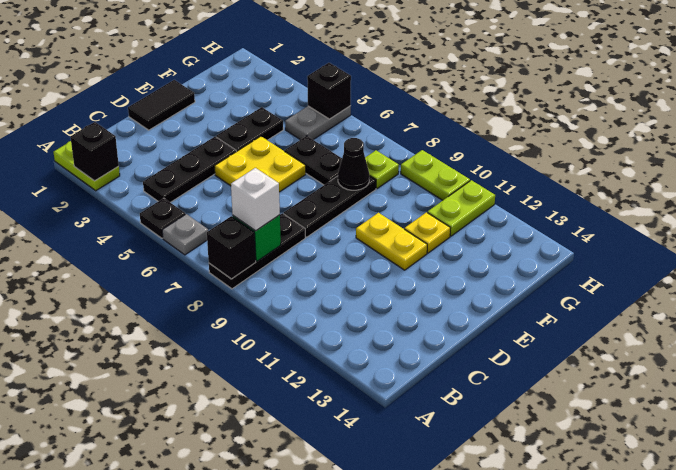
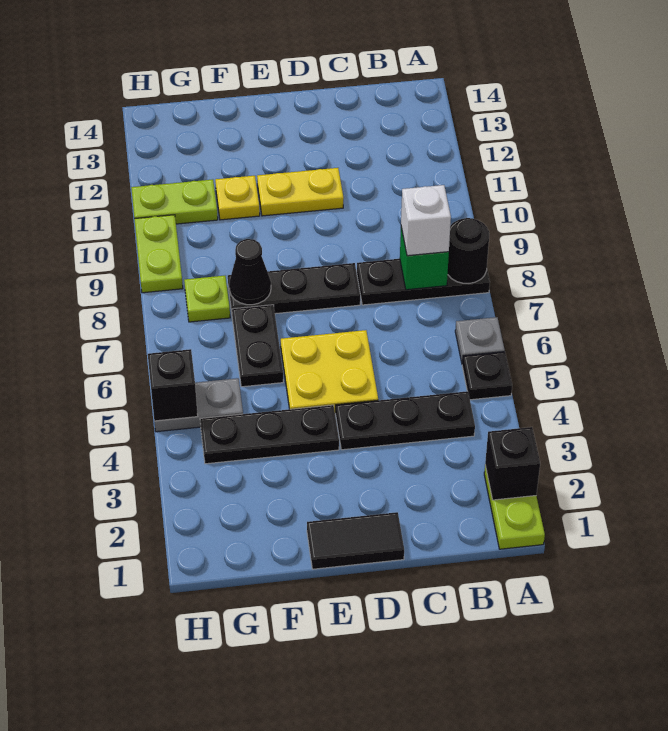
black brick A8 level 2 -> black round brick A8 level 2
black plate E4:F4 level 1 -> black plate E4:G4 level 1
yellow plate E10:E11 level 1 -> yellow plate D11:E11 level 1

